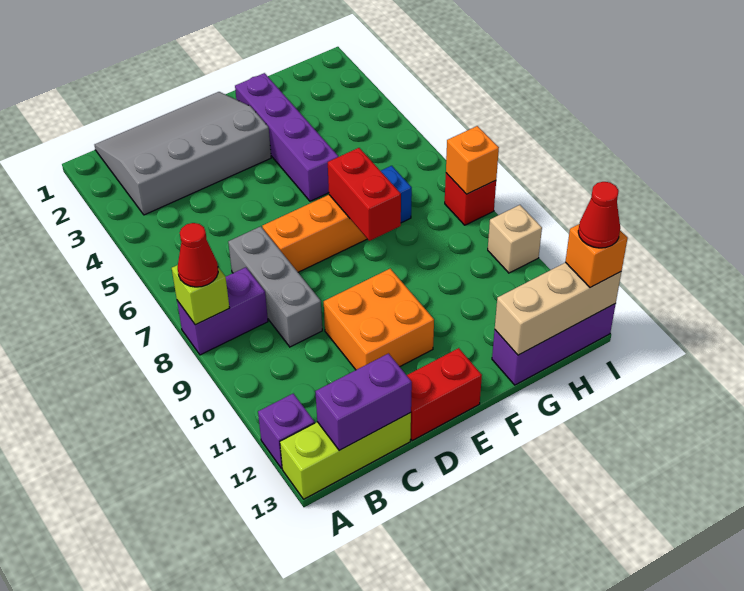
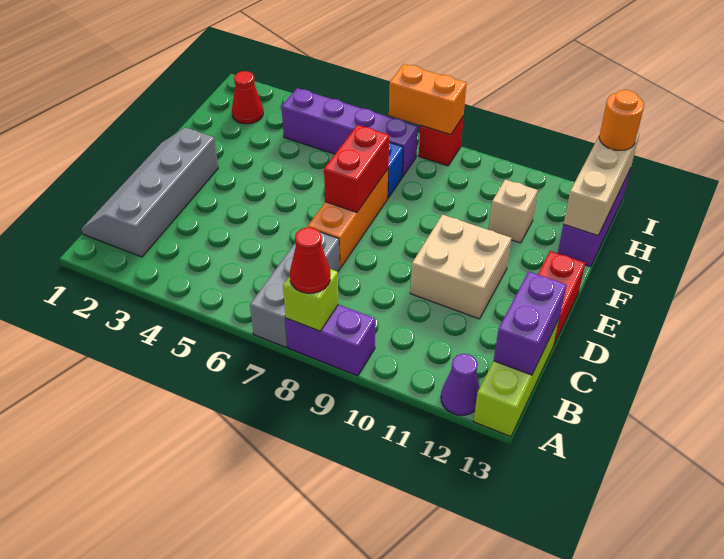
purple brick A8:B8 level 1 -> purple brick A8:A9 level 1
purple brick A12 level 1 -> purple cone A12 level 1
grey slope B1:E3 level 1 top 3 -> grey slope B1:E2 level 1 top 2
grey brick C7:C9 level 1 -> grey brick A7:C7 level 1
orange brick D10:E11 level 1 -> tan brick D10:E11 level 1
purple brick F2:F5 level 1 -> purple brick H4:H7 level 1
red brick F7:F8 level 2 -> red brick E7:F7 level 2
orange brick I8 level 2 -> orange brick I7:I8 level 2
tan brick I10 level 1 -> tan brick G11 level 1
orange brick I13 level 3 -> orange round brick I13 level 3
red cone I13 level 4 -> red cone H2 level 1

